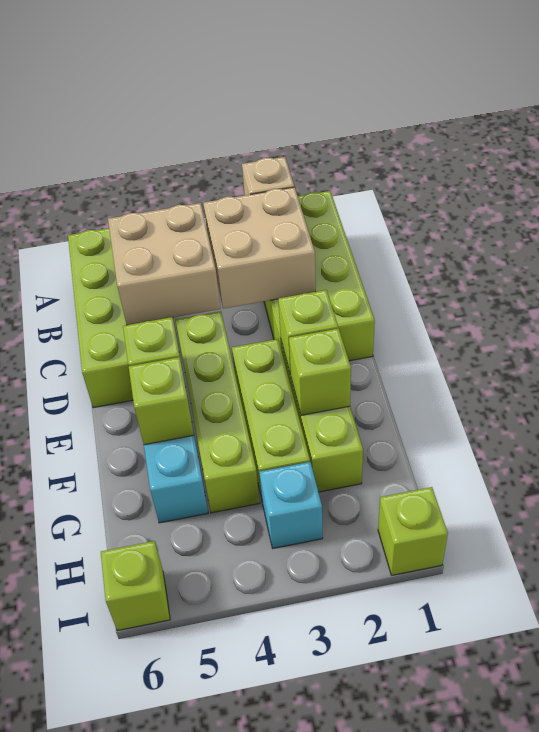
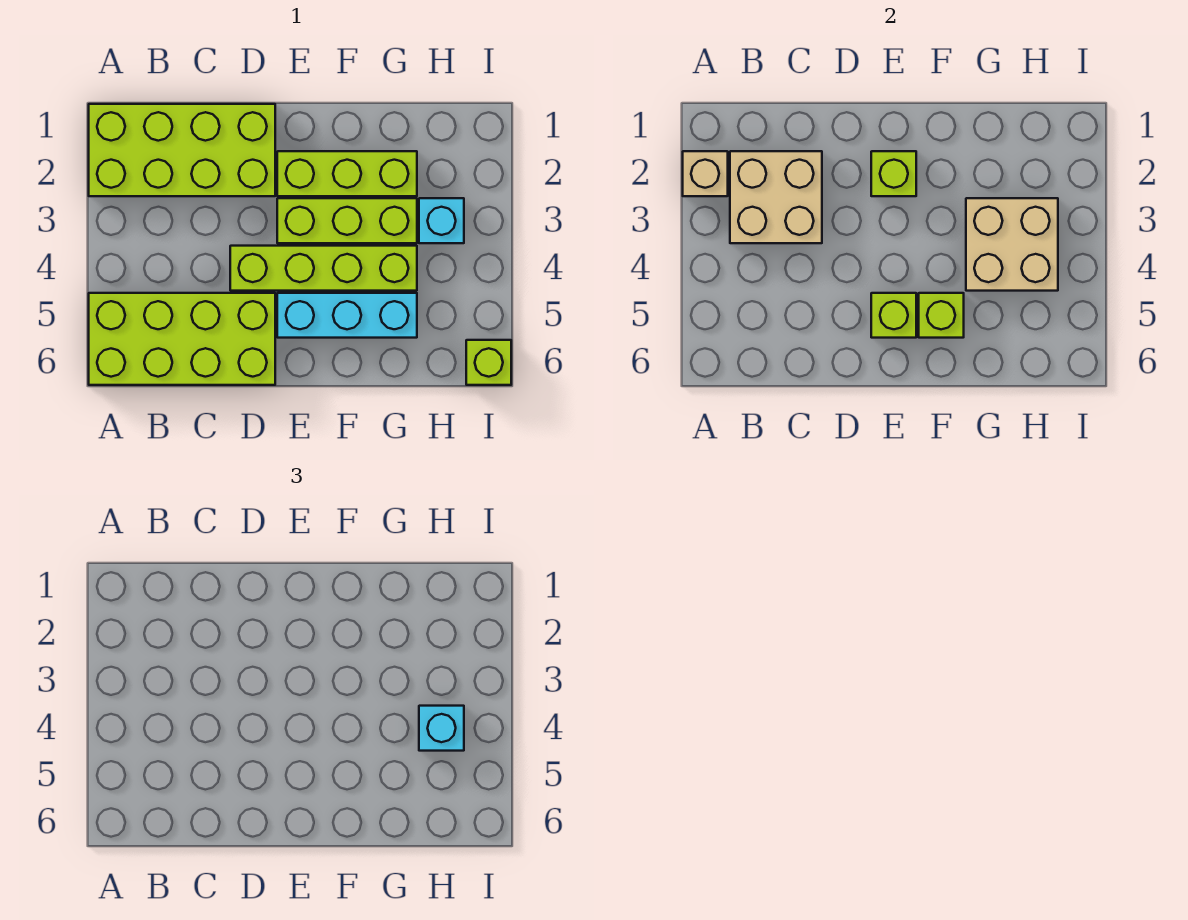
tan brick B4:C5 level 2 -> tan brick G3:H4 level 2
lime brick F2 level 2 -> none
none -> cyan brick H4 level 3
lime brick I1 level 1 -> none

